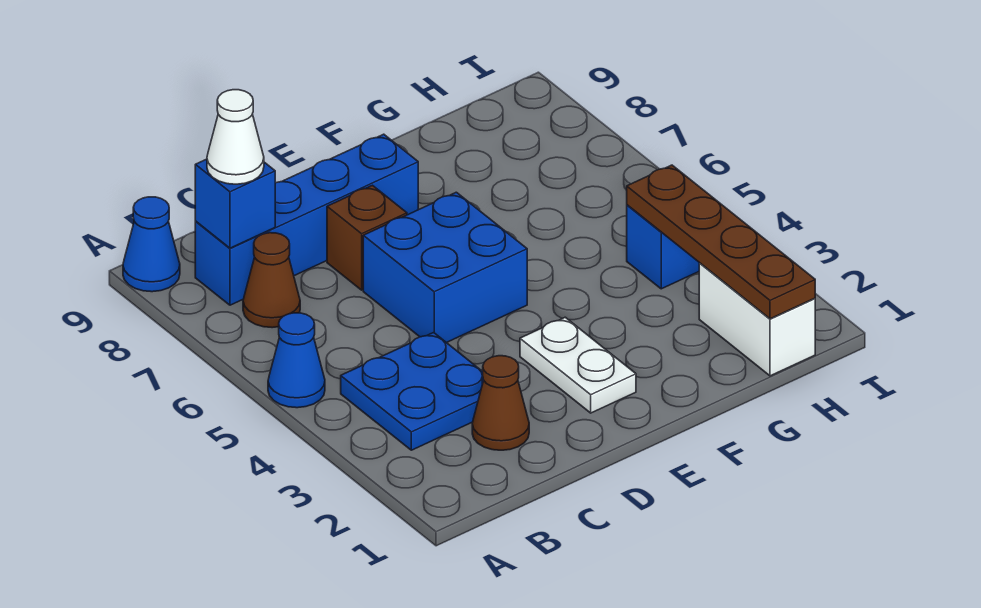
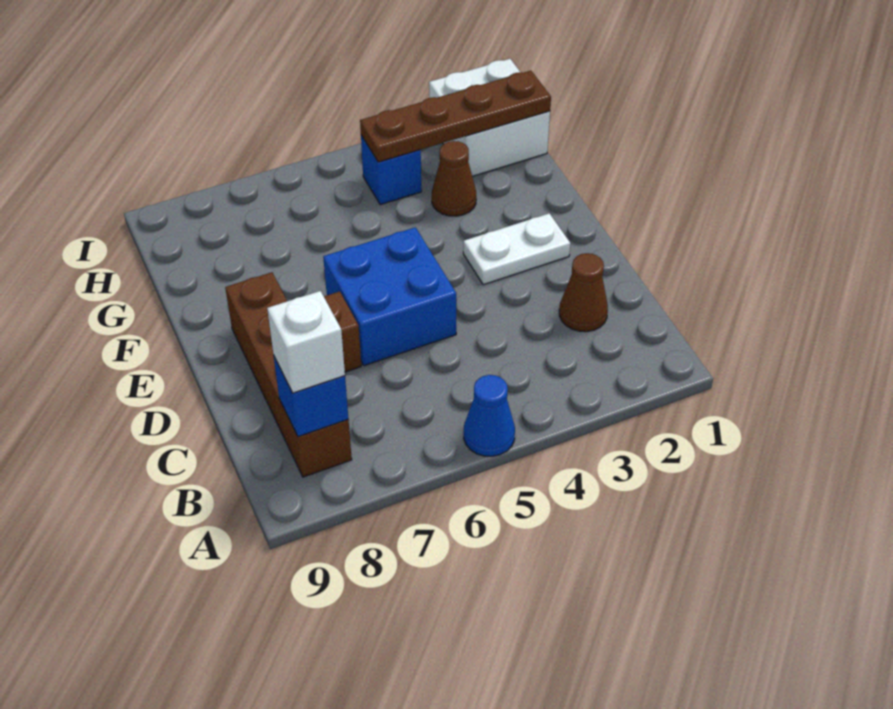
blue cone A9 level 1 -> none
blue plate B3:C4 level 1 -> none
brown cone B7 level 1 -> brown cone G3 level 1
blue brick B8:E8 level 1 -> brown brick B8:E8 level 1
white cone B8 level 3 -> white brick B8 level 3
white brick H1:H2 level 1 -> white brick H1:I2 level 1

